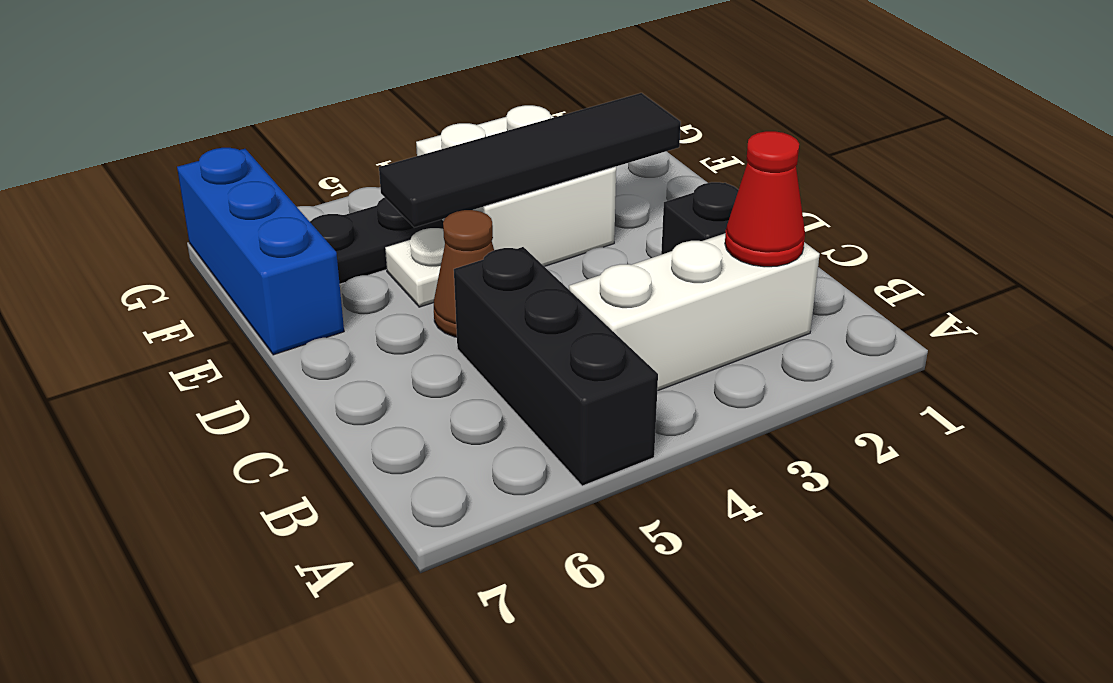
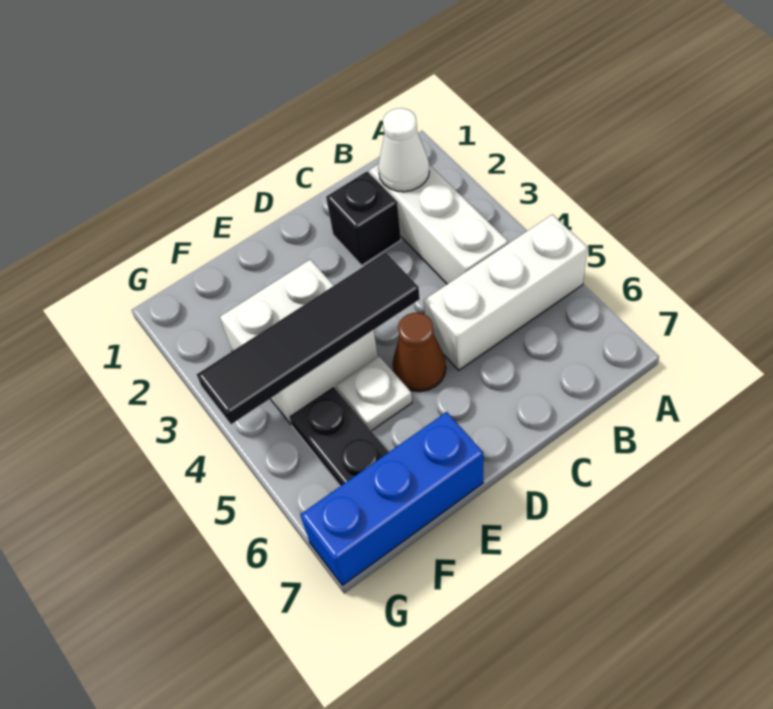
black brick A5:C5 level 1 -> white brick A5:C5 level 1
red cone B2 level 2 -> white cone B2 level 2
black tile E2:E5 level 2 -> black tile D4:G4 level 2

